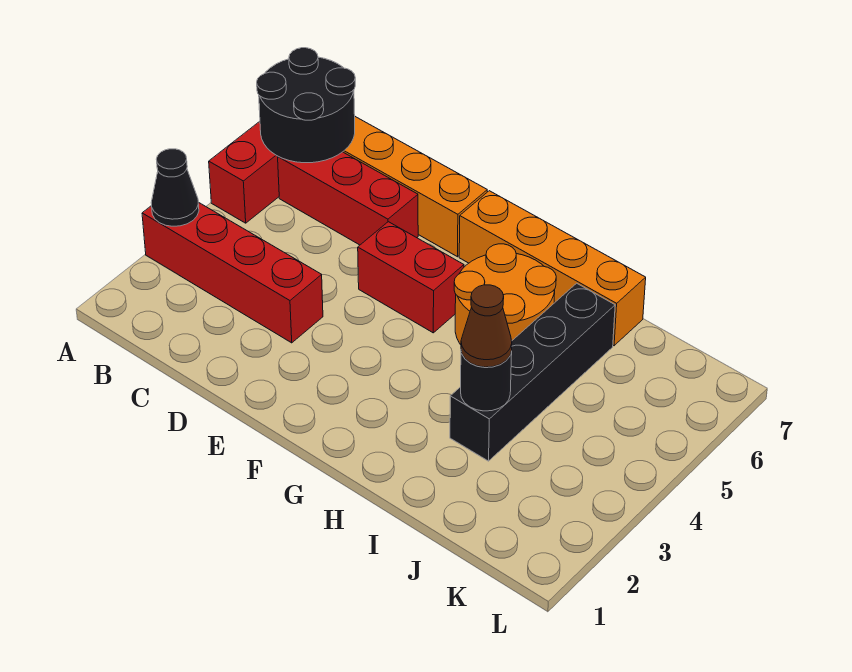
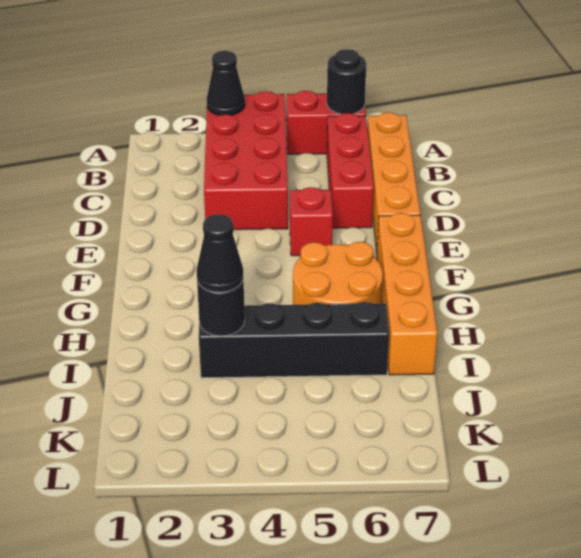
red brick A3:D3 level 1 -> red brick A3:D4 level 1
black round brick A6:B7 level 2 -> black round brick A6 level 2
red brick E5:F5 level 1 -> red brick E5 level 1
brown cone I3 level 3 -> black cone I3 level 3

